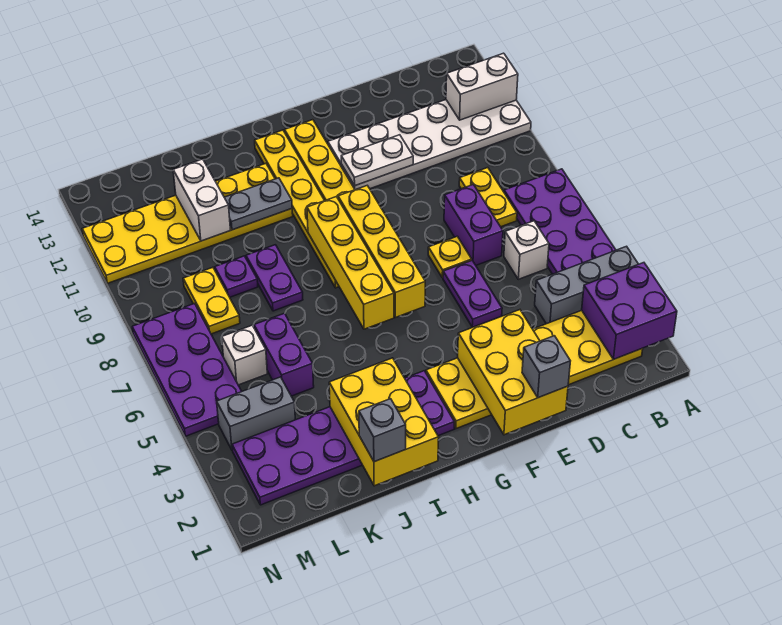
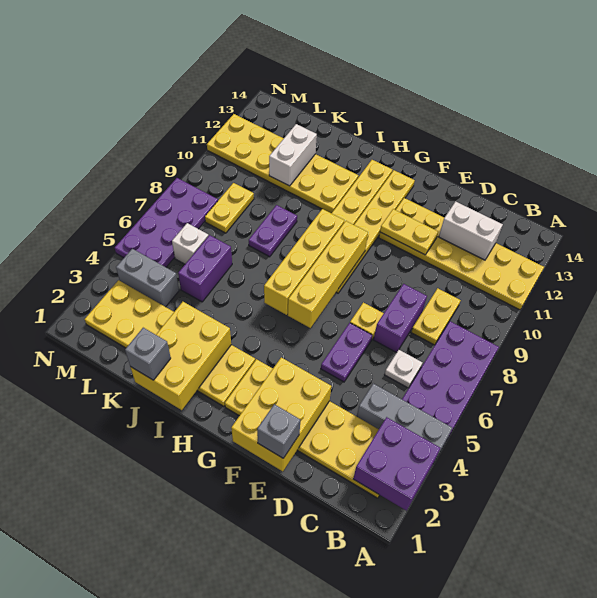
white plate A11:F12 level 1 -> yellow plate A11:F12 level 1
white brick A12:B12 level 2 -> white brick C12:D12 level 2
white brick C6 level 1 -> white plate C6 level 1
white plate E11:F11 level 2 -> yellow plate E11:F11 level 2
purple plate H2:M3 level 1 -> yellow plate H2:M3 level 1
grey plate I11:J11 level 2 -> none
purple plate K9 level 1 -> none

